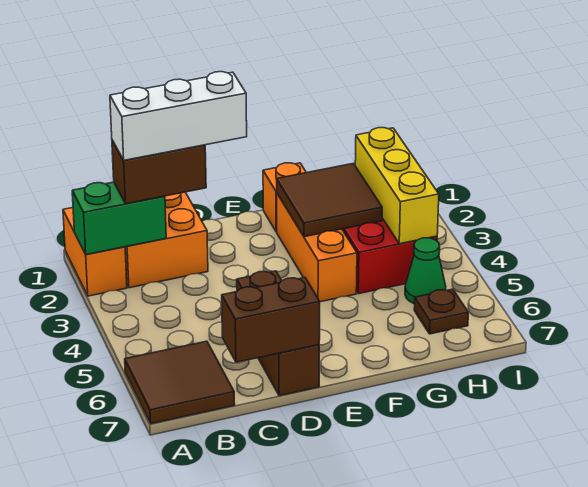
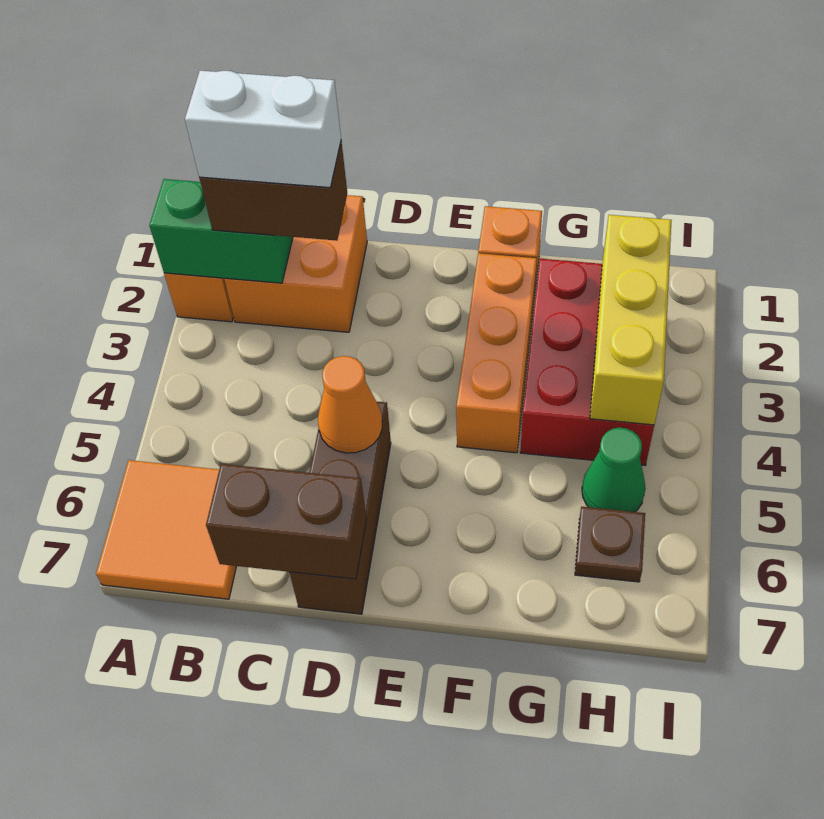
brown tile A6:B7 level 1 -> orange tile A6:B7 level 1
white brick B2:D2 level 4 -> white brick B2:C2 level 4
none -> orange cone D5 level 2
brown tile F2:G3 level 2 -> none

